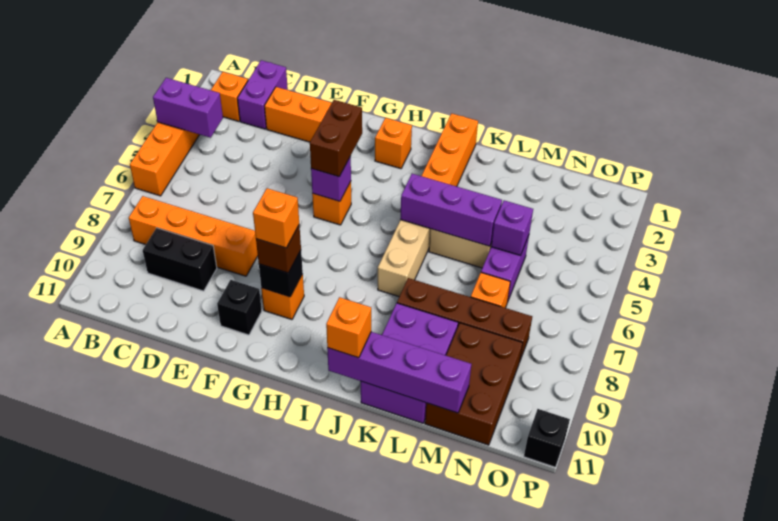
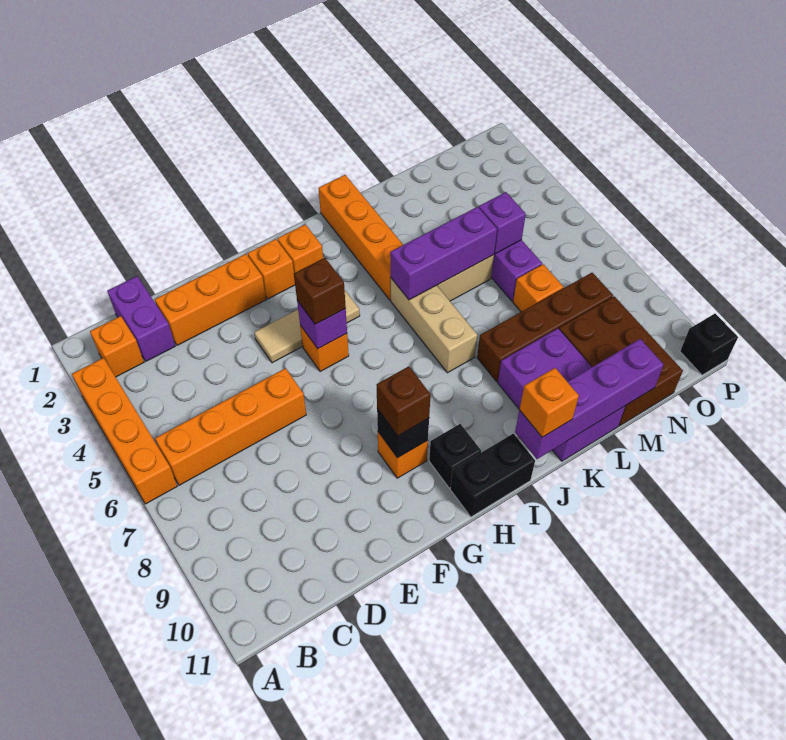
purple brick A4:B4 level 2 -> none
orange brick B8:E8 level 1 -> orange brick B6:E6 level 1
black brick C9:D9 level 1 -> black brick H11:I11 level 1
none -> tan tile F4:H4 level 1
black brick F10 level 1 -> black brick H10 level 1
brown brick G4:G5 level 3 -> brown brick G5 level 3
orange brick G9 level 4 -> orange brick G2 level 1

